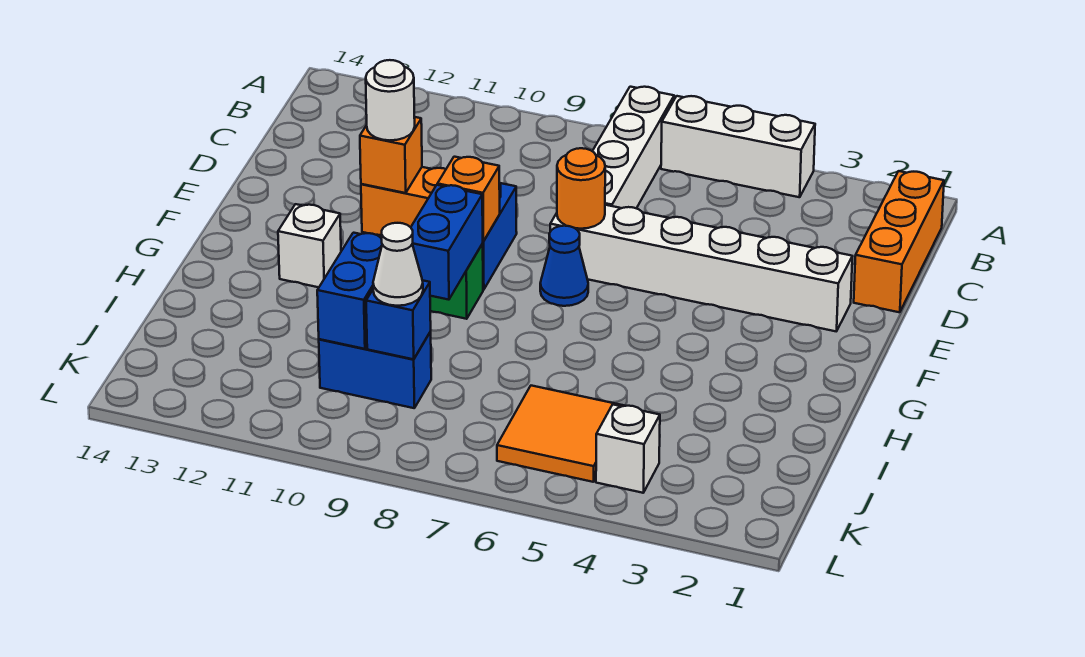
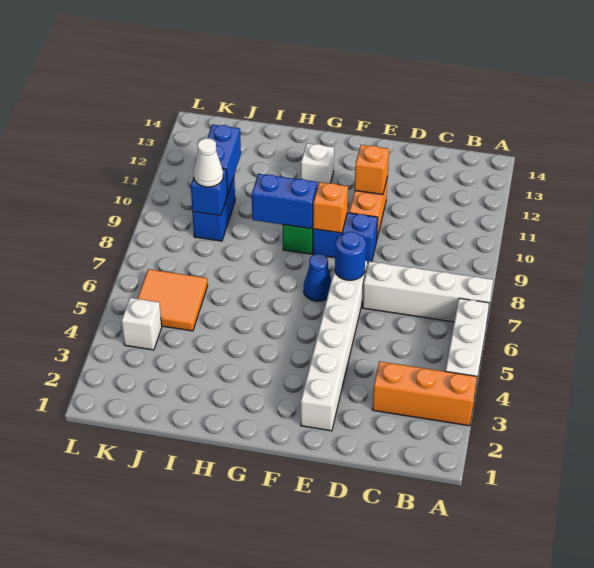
orange brick B1:D1 level 1 -> orange brick A3:C3 level 1
orange round brick E7 level 2 -> blue round brick E7 level 2
white round brick E11 level 3 -> none
blue brick I10:J10 level 2 -> blue brick J10:J11 level 2

